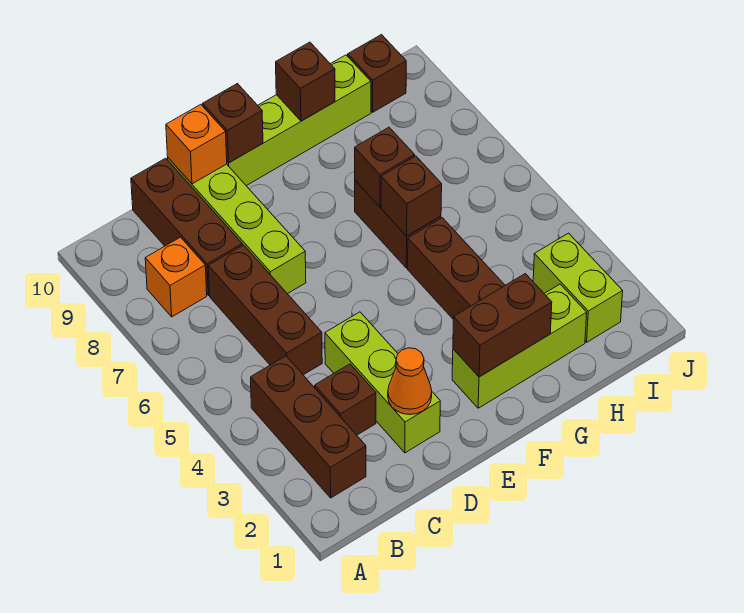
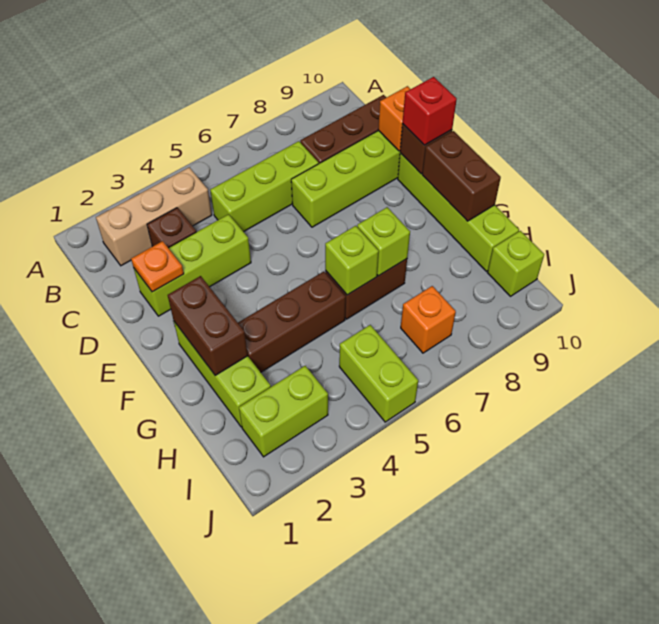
brown brick B2:B4 level 1 -> tan brick B2:B4 level 1
orange brick B8 level 1 -> orange brick I7 level 1
brown brick C5:C7 level 1 -> lime brick C5:C7 level 1
orange cone D2 level 2 -> orange plate D2 level 2
none -> red brick E10 level 3
brown brick G6 level 2 -> lime brick G6 level 2
brown brick G7 level 2 -> lime brick G7 level 2
brown brick G10 level 2 -> brown brick F10:G10 level 2
none -> lime brick I5:J5 level 1
brown brick I10 level 1 -> lime brick I10 level 1

